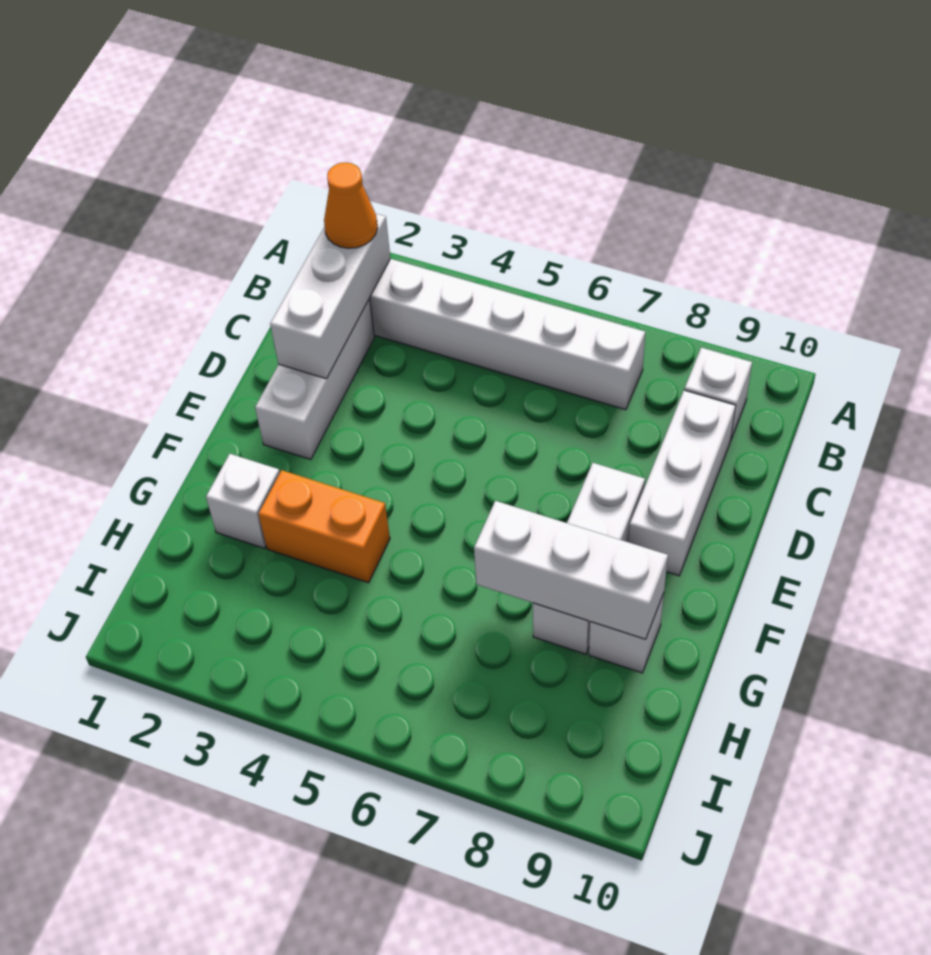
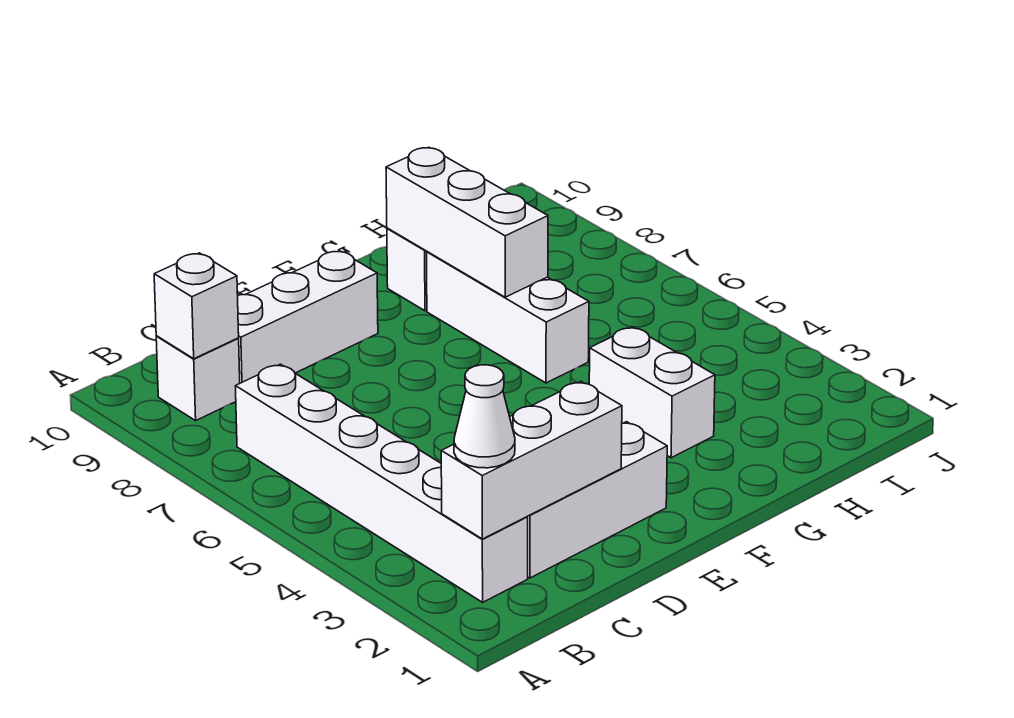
orange cone B2 level 3 -> white cone B2 level 3
white brick E8:G8 level 1 -> white brick G6:G8 level 1
white brick G2 level 1 -> white brick B9 level 2
orange brick G3:G4 level 1 -> white brick G3:G4 level 1

